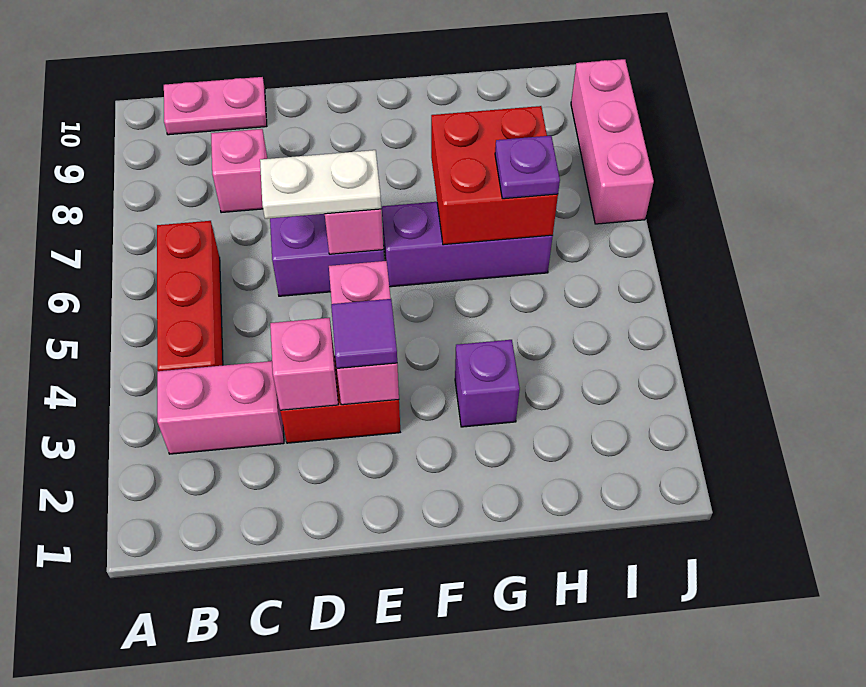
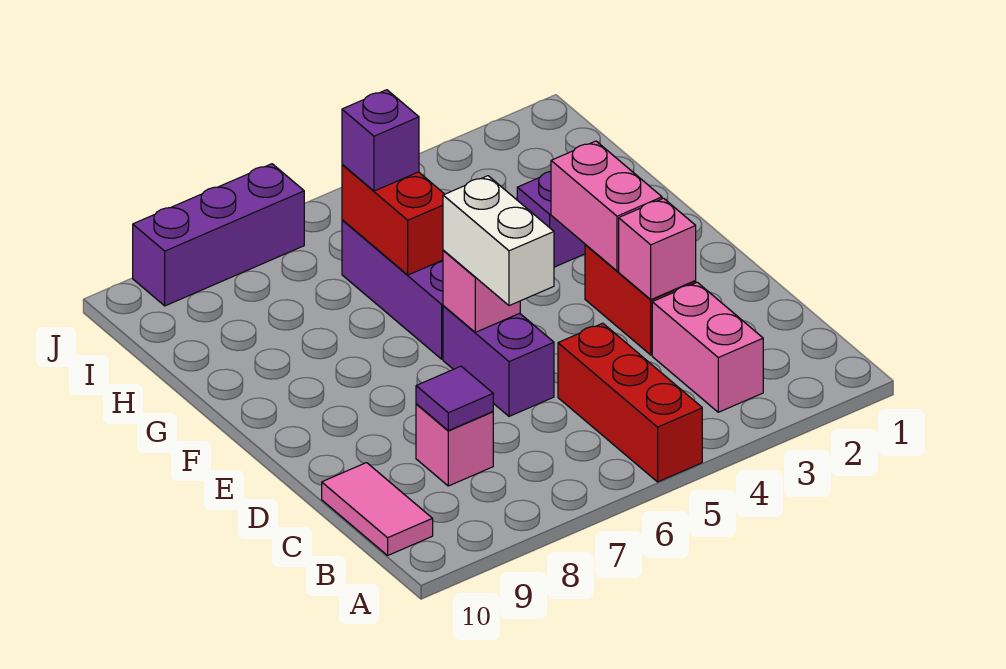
red brick B4:B6 level 1 -> red brick A5:C5 level 1
pink plate B10:C10 level 1 -> pink tile B10:C10 level 1
white plate D6:E6 level 3 -> white brick D6:E6 level 3
pink brick E3:E4 level 2 -> pink brick E3:F3 level 2
purple tile E3 level 3 -> purple tile C8 level 2
red brick G6:H7 level 2 -> red brick G6:H6 level 2
purple plate H6 level 3 -> purple brick H6 level 3
pink brick J7:J9 level 1 -> purple brick J7:J9 level 1

